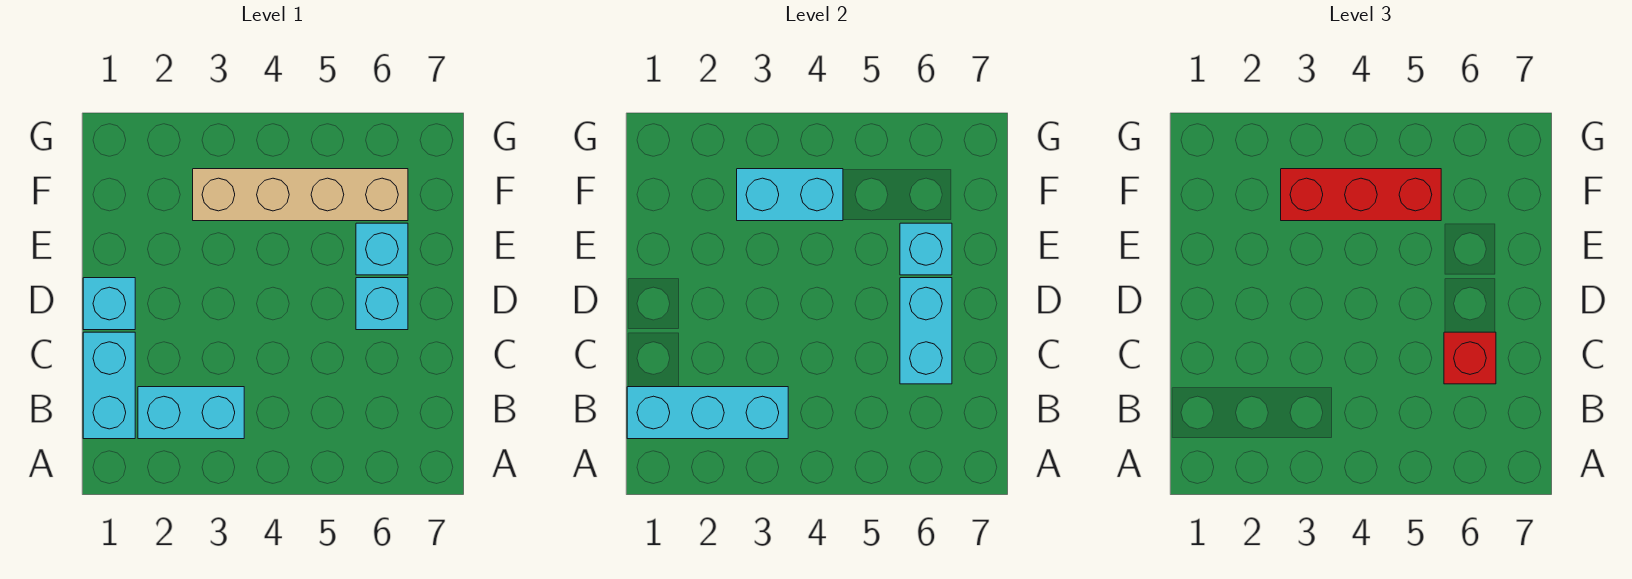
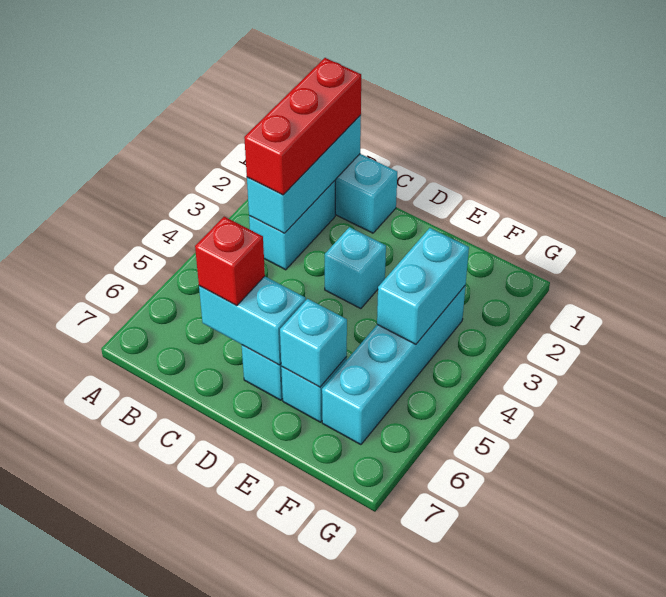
cyan brick D1 level 1 -> cyan brick D3 level 1
tan brick F3:F6 level 1 -> cyan brick F3:F6 level 1
red brick F3:F5 level 3 -> red brick B1:B3 level 3

